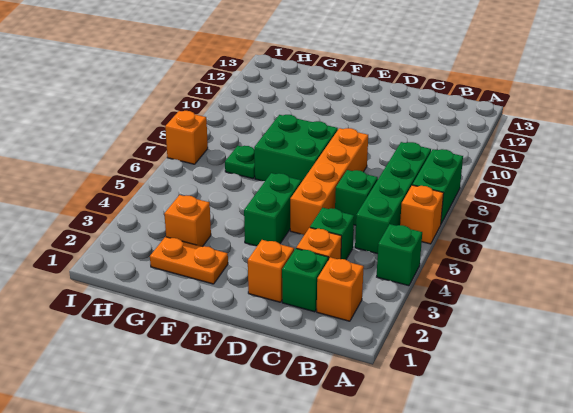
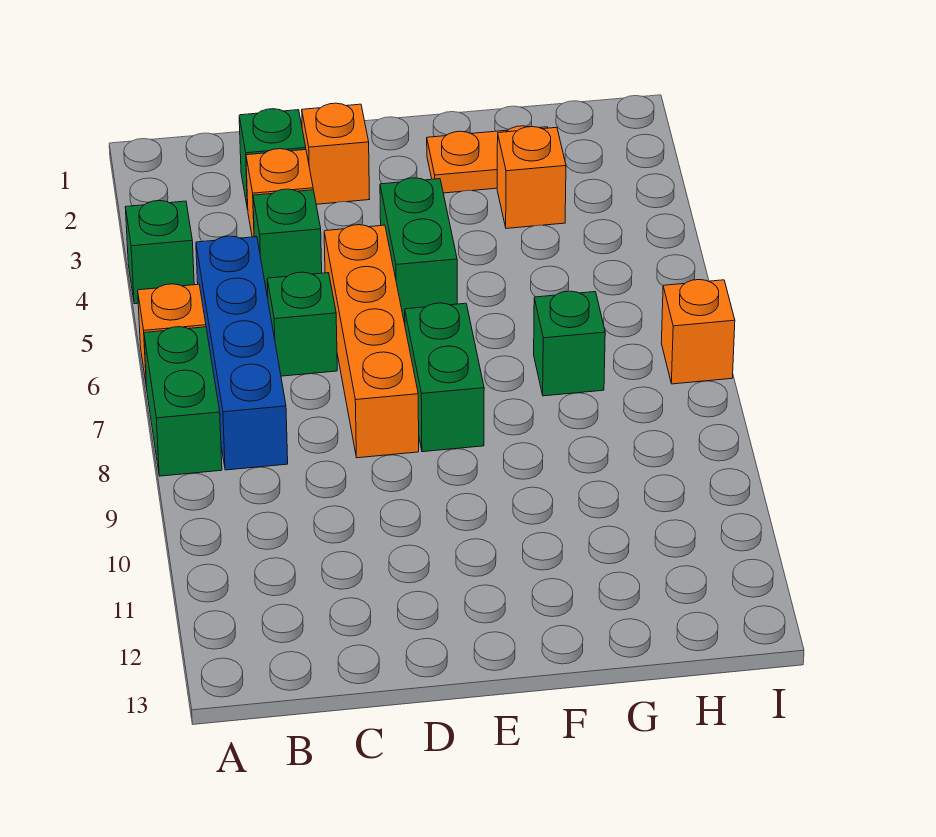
orange brick B2 level 1 -> none
green brick B5:B8 level 1 -> blue brick B5:B8 level 1
green brick E7:F8 level 1 -> green brick E7:E8 level 1
green plate G7 level 1 -> green brick G7 level 1

